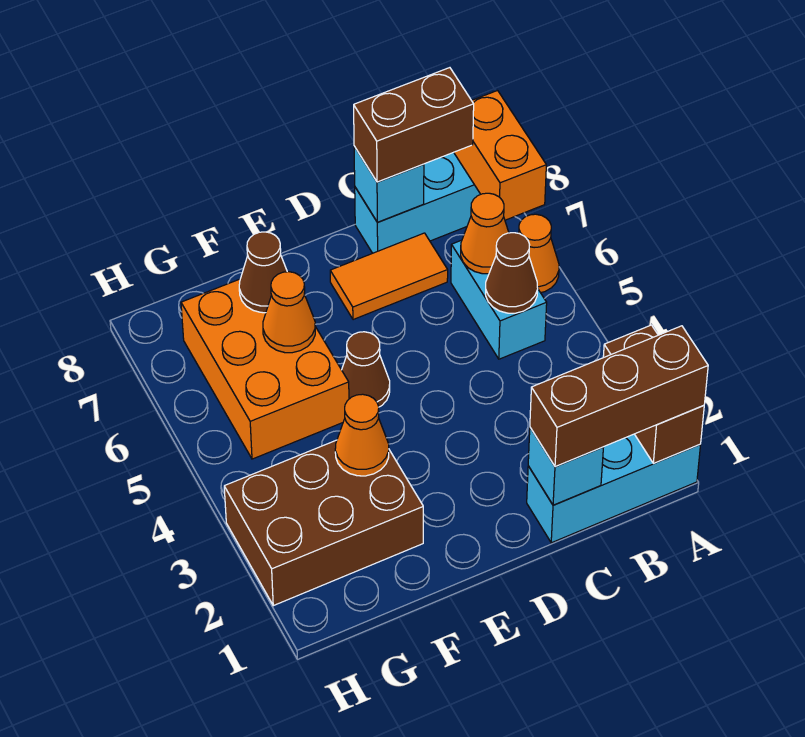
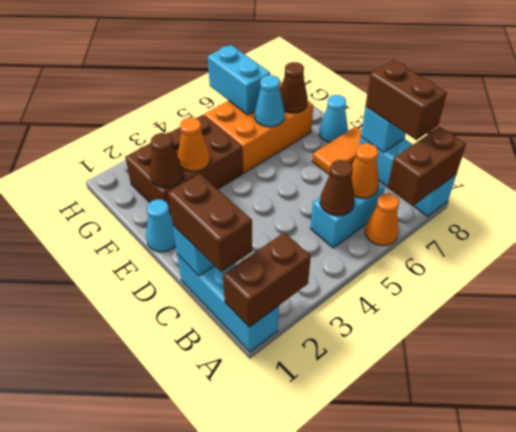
brown brick A1:C1 level 3 -> brown brick B1:C1 level 3
orange brick A7:A8 level 2 -> brown brick A7:A8 level 2
orange tile C7:D7 level 1 -> orange tile D7:D8 level 1
none -> cyan cone E1 level 1
brown cone E5 level 1 -> brown cone F2 level 2
none -> cyan cone E8 level 1
brown brick F2:H3 level 1 -> brown brick F2:G4 level 1
orange cone F6 level 2 -> cyan cone F6 level 2
none -> cyan brick G6:H6 level 2

